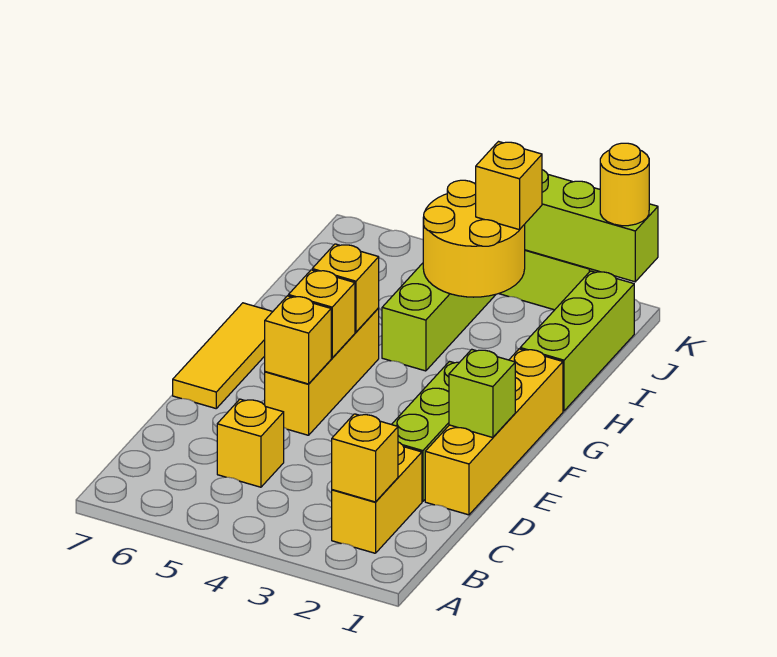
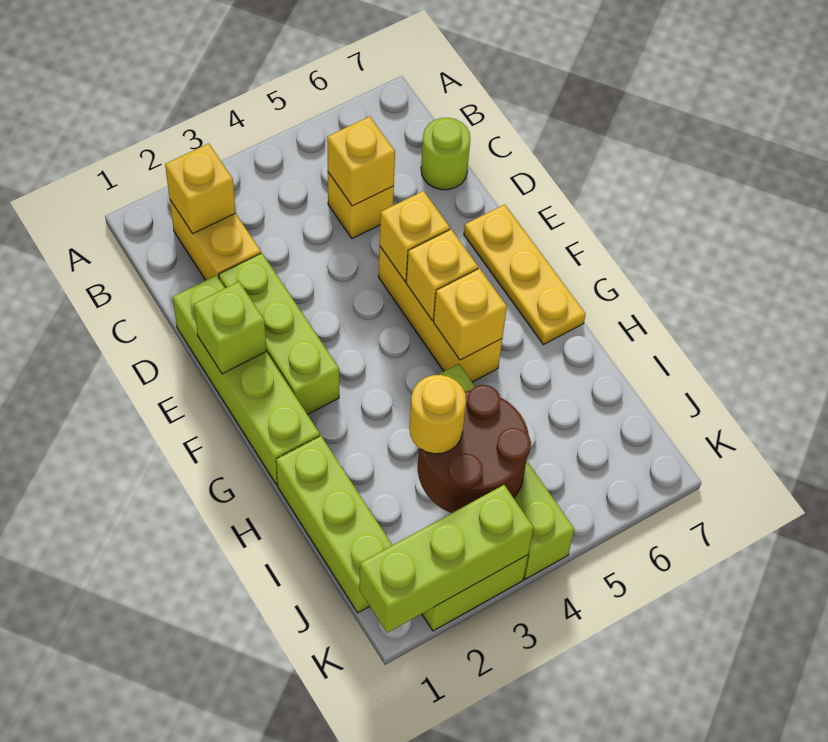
none -> lime round brick C7 level 1
yellow brick D1:G1 level 1 -> lime brick D1:G1 level 1
yellow tile E7:G7 level 1 -> yellow plate E7:G7 level 1
yellow round brick I3:J4 level 2 -> brown round brick I3:J4 level 2
yellow brick J3 level 3 -> yellow brick C5 level 2
yellow round brick K1 level 3 -> yellow round brick I3 level 3

